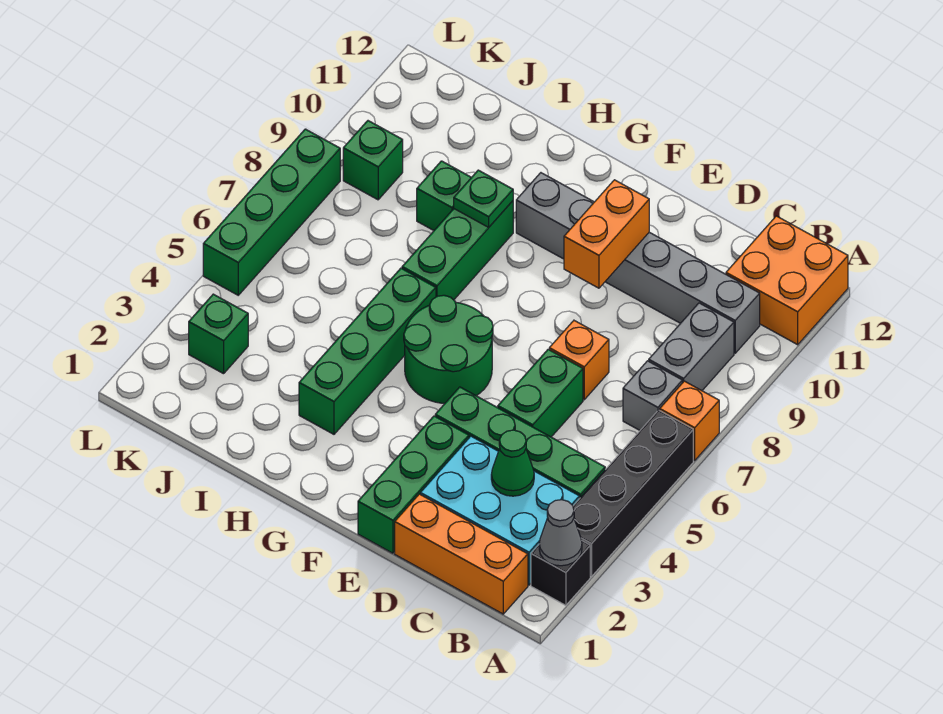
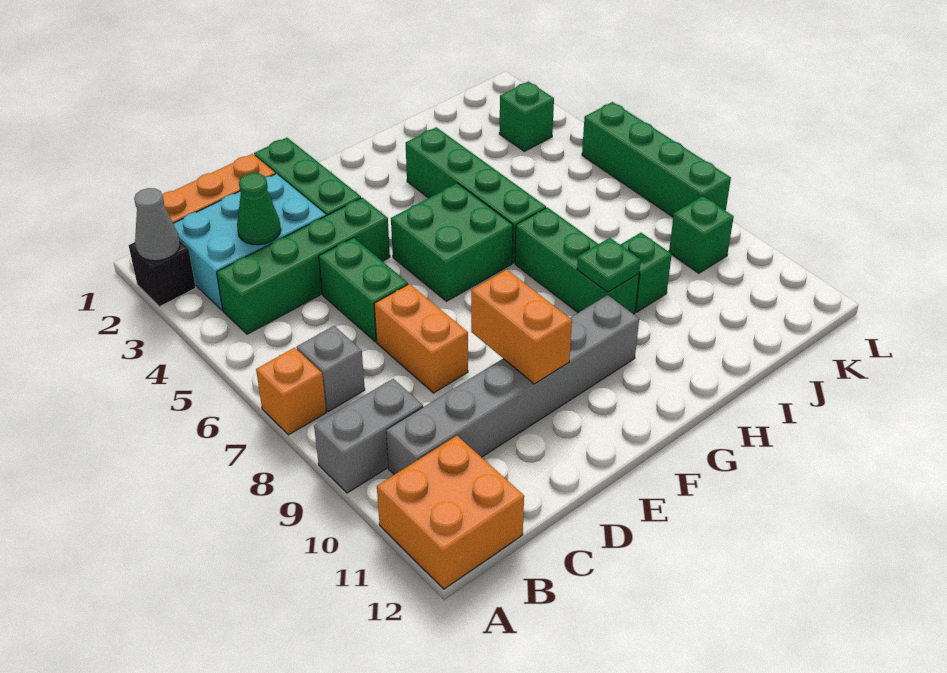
black brick A3:A6 level 1 -> none
grey brick B8:B9 level 1 -> grey brick A9:B9 level 1
orange brick D7 level 1 -> orange brick D7:D8 level 1
green round brick F5:G6 level 1 -> green brick F5:G6 level 1

